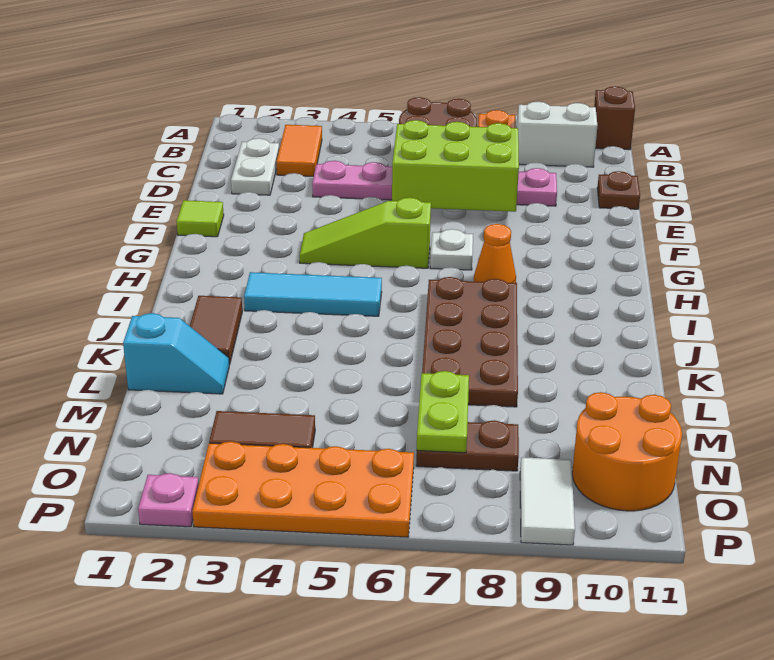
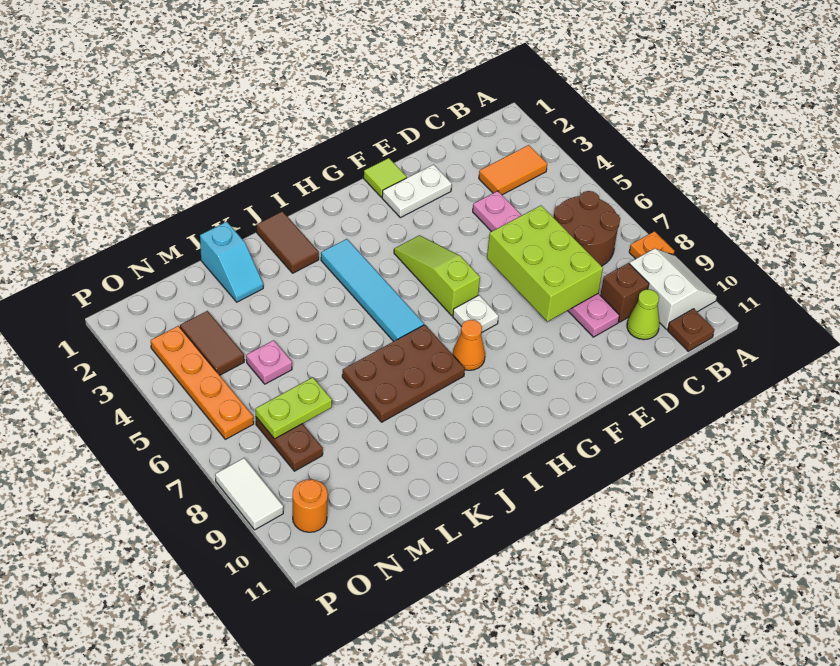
brown brick A11 level 1 -> brown brick C9 level 1
white plate C2:D2 level 1 -> white plate E2:F2 level 1
none -> lime cone C10 level 1
brown plate D11 level 1 -> brown plate B11 level 1
cyan tile I3:I5 level 1 -> cyan tile I3:I6 level 1
brown plate I7:L8 level 1 -> brown plate I7:K8 level 1
brown tile J2:K2 level 1 -> brown tile J1:J2 level 1
orange round brick N10:O11 level 1 -> orange round brick O10 level 1
orange plate O3:P6 level 1 -> orange plate O3:O6 level 1
white tile O9:P9 level 1 -> white tile P8:P9 level 1
pink plate P2 level 1 -> pink plate M5 level 1

